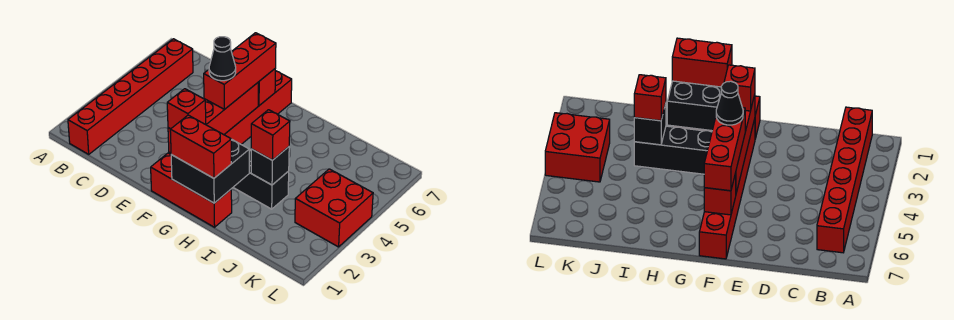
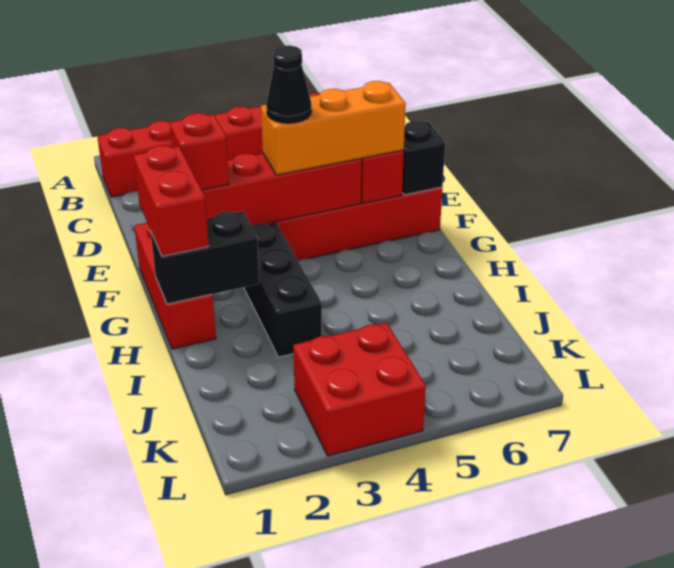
red brick F4:F6 level 3 -> orange brick F4:F6 level 3
black brick G1:H2 level 2 -> black brick H1:H2 level 2
black brick I3 level 2 -> black brick F7 level 2
red brick I3 level 3 -> none

